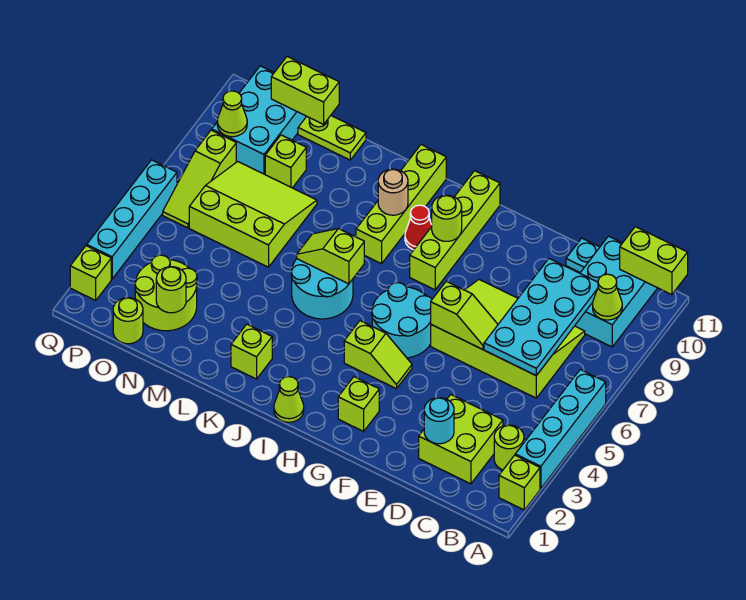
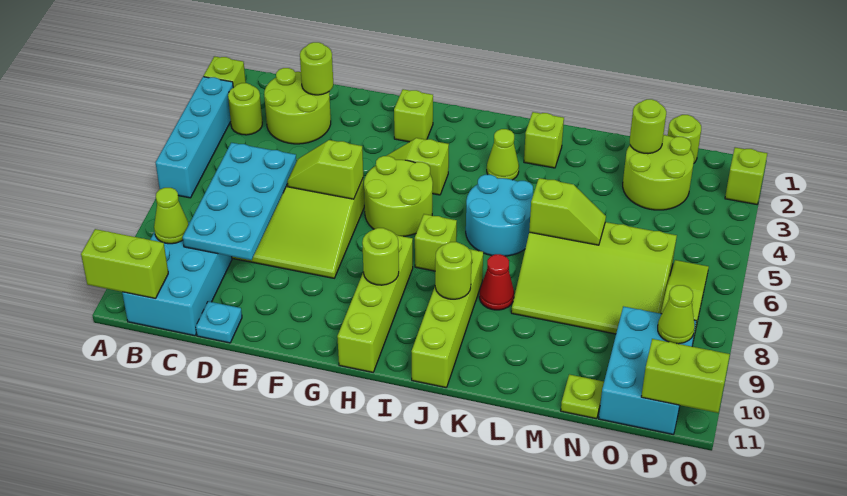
lime brick C2:D3 level 1 -> lime round brick C2:D3 level 1
cyan round brick D2 level 2 -> lime round brick D2 level 2
cyan round brick G5:H6 level 1 -> lime round brick G5:H6 level 1
lime cone I1 level 1 -> lime cone J3 level 1
red cone I9 level 1 -> red cone K8 level 1
lime slope J6:K6 level 2 top J -> lime slope L6:M6 level 2 top L
tan round brick J9 level 2 -> lime round brick J9 level 2
lime slope M6:O8 level 1 top 6 -> lime slope L6:O8 level 1 top 6
lime plate M11:N11 level 1 -> lime plate N11 level 1
lime brick N9 level 1 -> lime brick I7 level 1
lime brick N11:O11 level 2 -> lime brick P11:Q11 level 2
cyan brick Q3:Q6 level 1 -> none

